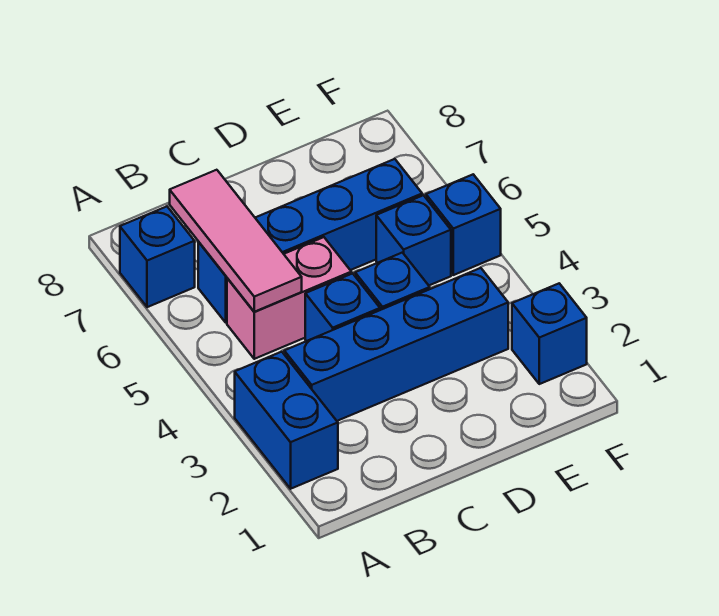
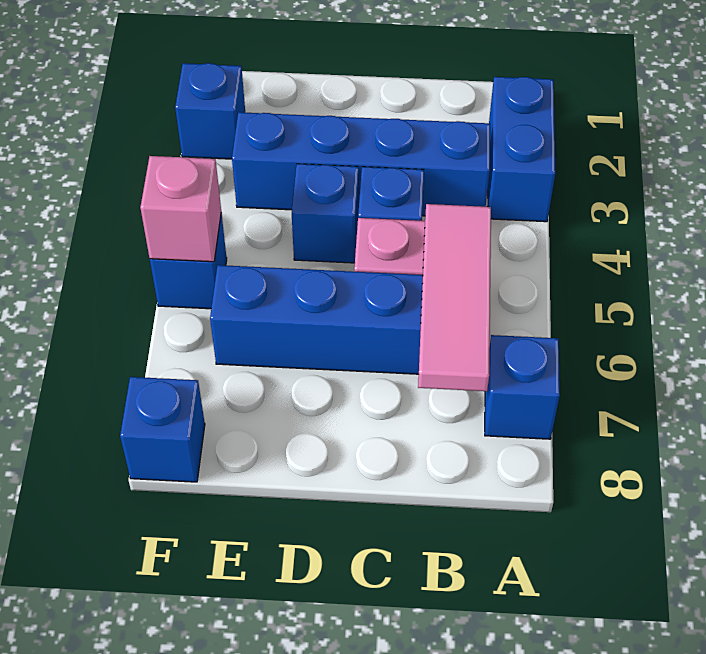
blue brick E5 level 1 -> blue brick F8 level 1
none -> pink brick F5 level 2

